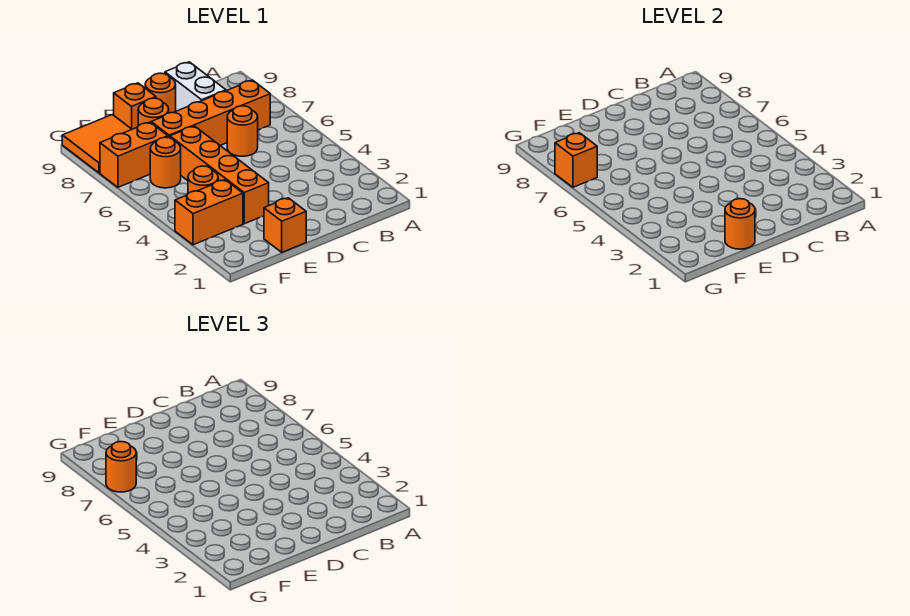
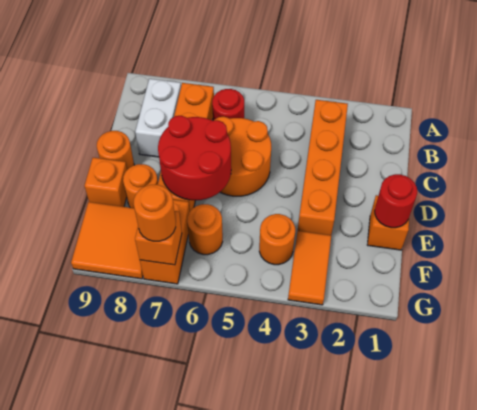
none -> red round brick B6 level 1
orange round brick C6 level 1 -> orange round brick C5:D6 level 1
white brick C8:C9 level 1 -> white brick B8:C8 level 1
none -> red round brick D6:E7 level 2
orange round brick E1 level 2 -> red round brick E1 level 2
orange brick E3:E6 level 1 -> orange brick B3:E3 level 1
orange brick F3:G3 level 1 -> orange tile F3:G3 level 1

